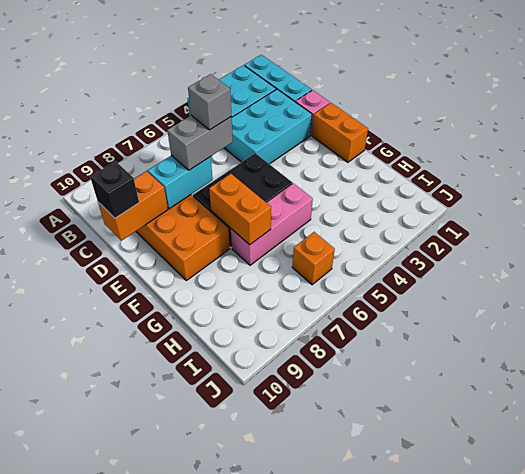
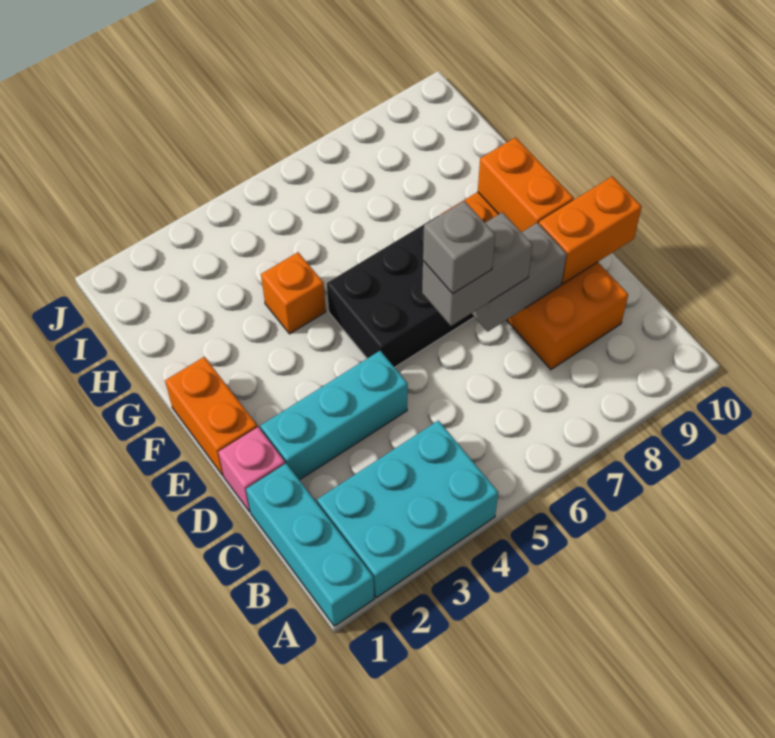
cyan brick C2:D4 level 1 -> cyan brick D2:D4 level 1
cyan brick D7:D8 level 2 -> grey brick D7:D8 level 2
black brick D10 level 3 -> none
orange brick F7:G7 level 2 -> orange brick E9:F9 level 2
pink brick G5:G7 level 1 -> none
orange brick I6 level 1 -> orange brick G4 level 1

